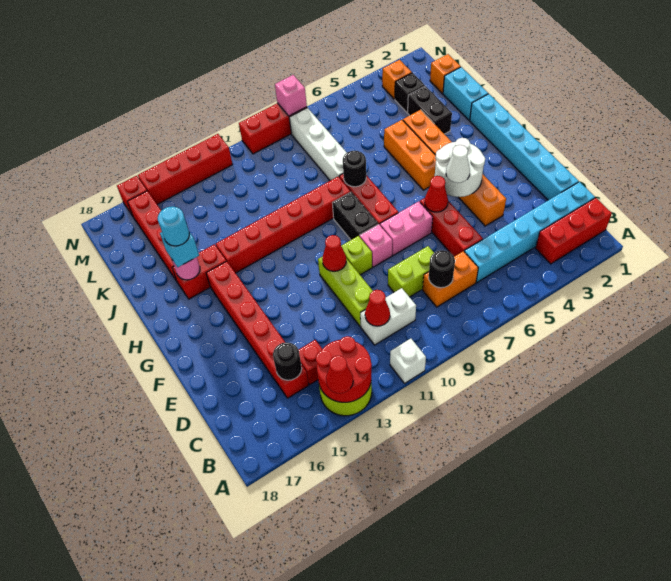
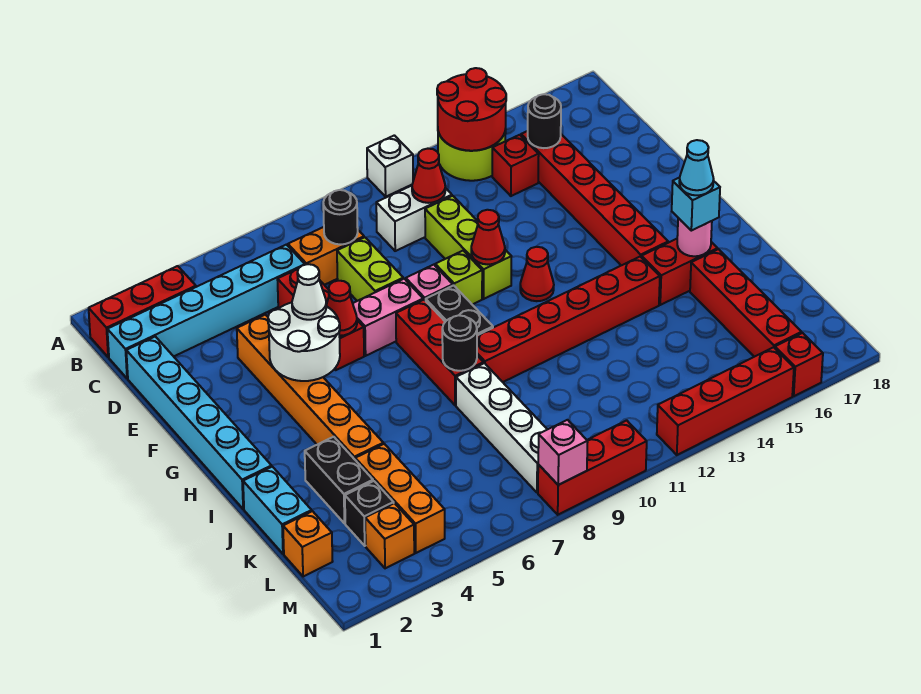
red cone A14 level 3 -> red cone G12 level 1
lime brick D8:D9 level 1 -> lime brick D8:E8 level 1
orange brick H5:J5 level 1 -> orange brick K4:M4 level 1
cyan round brick I16 level 4 -> cyan cone I16 level 4

